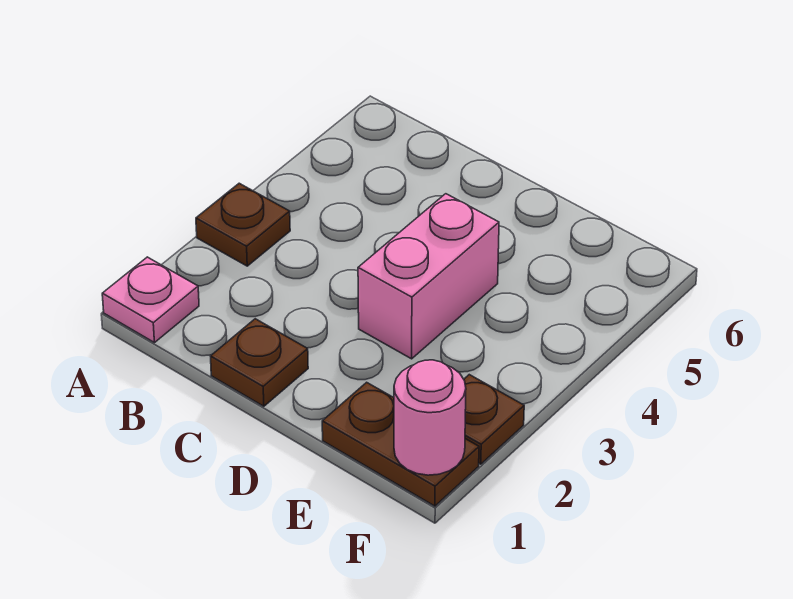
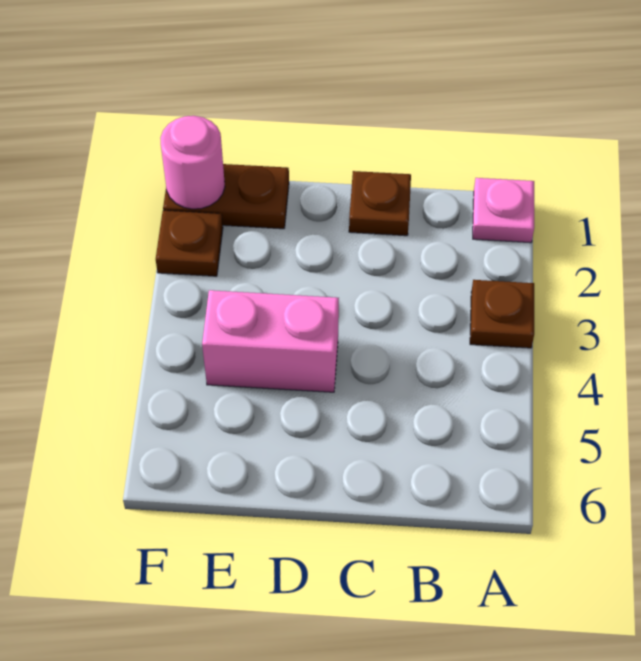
pink brick D3:D4 level 1 -> pink brick D4:E4 level 1

